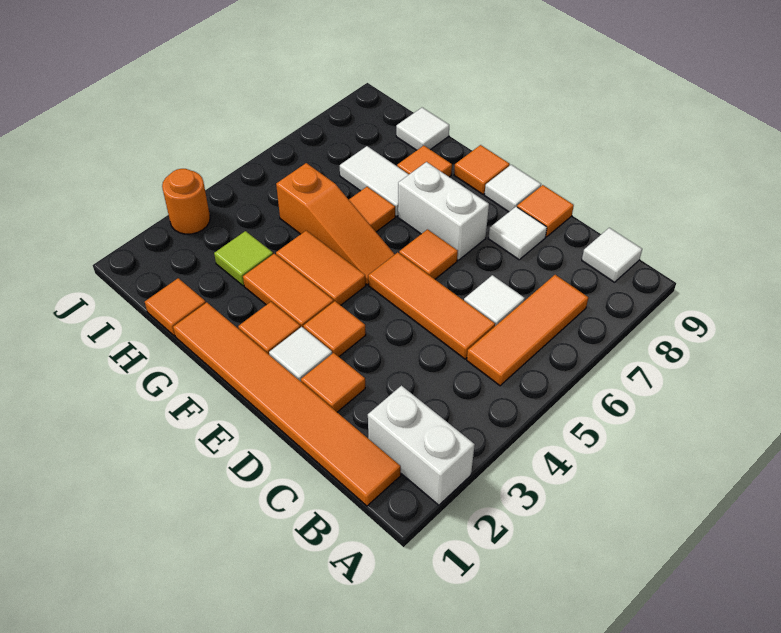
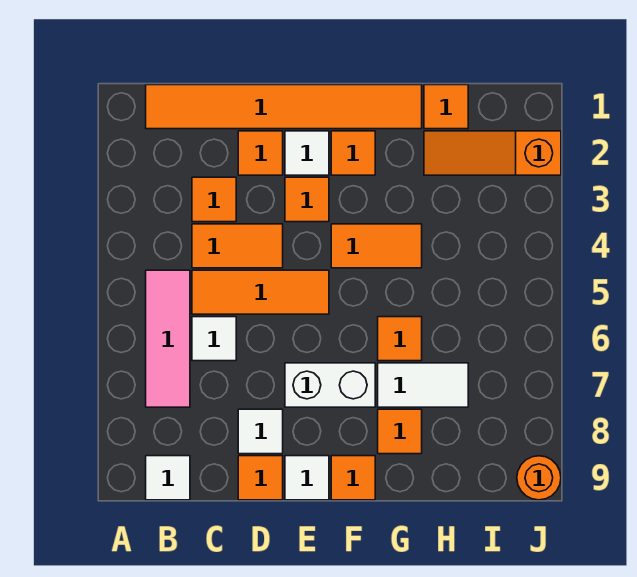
white brick A2:B2 level 1 -> none
orange tile B5:B7 level 1 -> pink tile B5:B7 level 1
orange tile E6 level 1 -> orange tile C3 level 1
orange tile F3:G3 level 1 -> orange tile C4:D4 level 1
orange slope F5:H5 level 1 top H -> orange slope H2:J2 level 1 top J
lime tile H3 level 1 -> none
white tile H9 level 1 -> none
orange round brick J3 level 1 -> orange round brick J9 level 1

